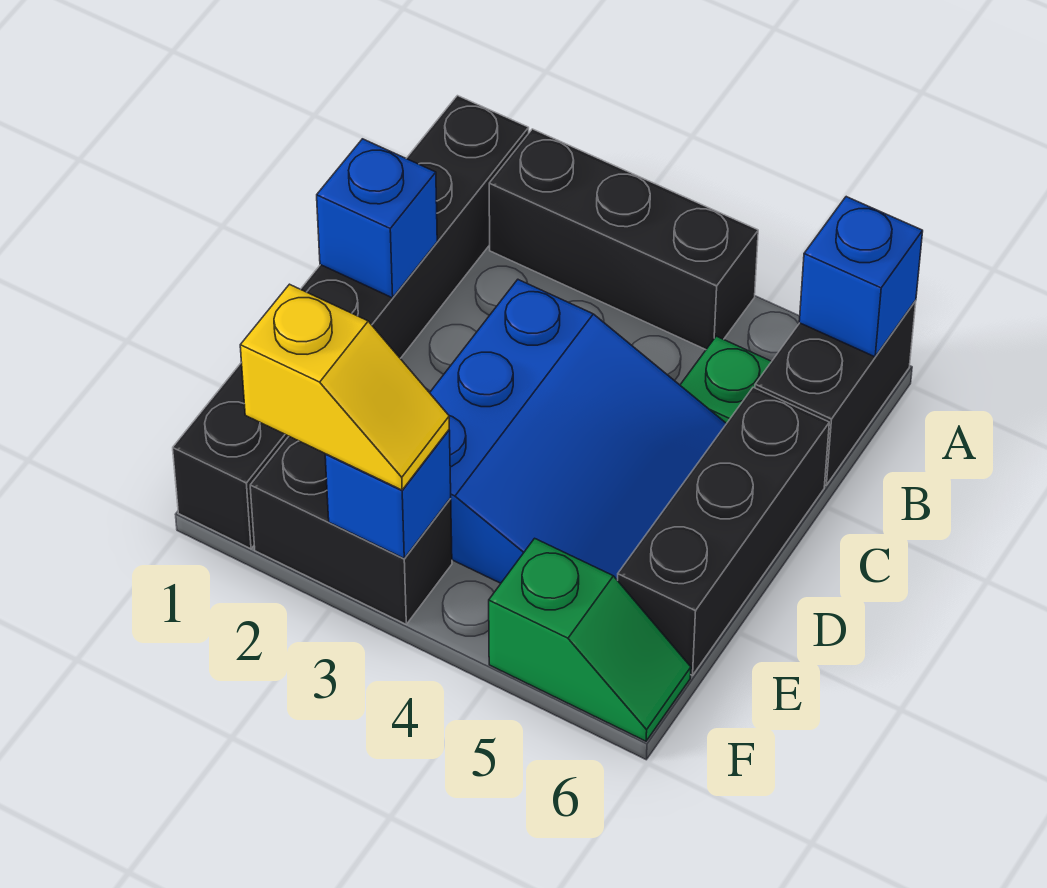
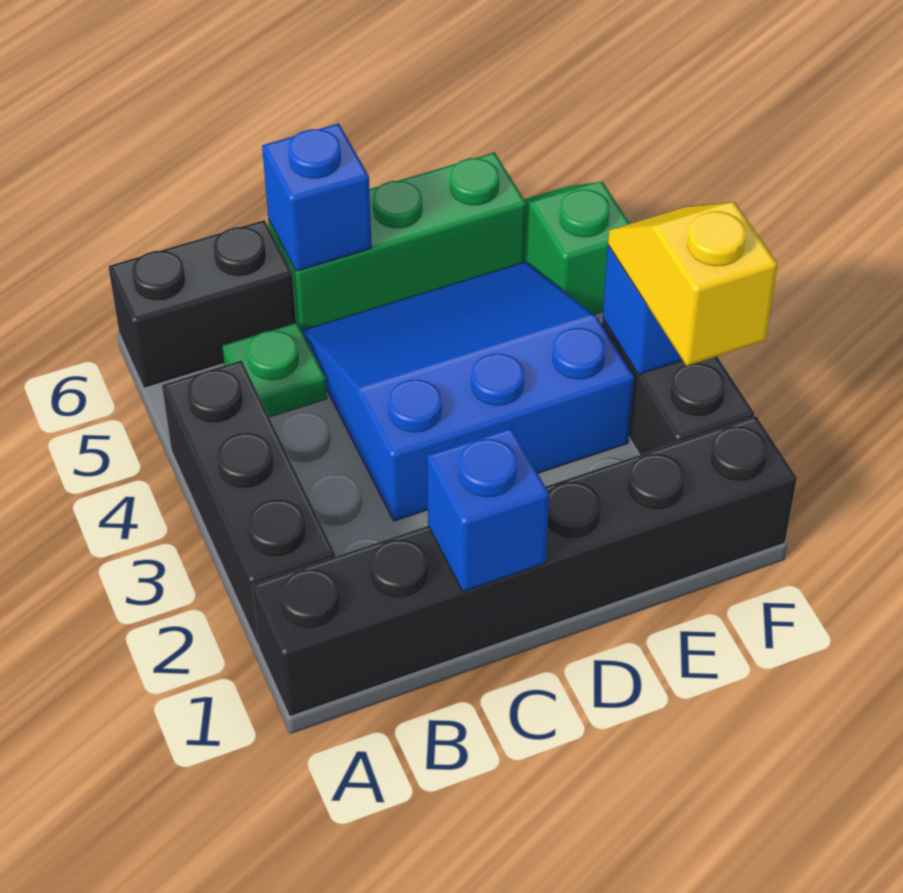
blue brick A6 level 2 -> blue brick C6 level 2
black brick C6:E6 level 1 -> green brick C6:E6 level 1

